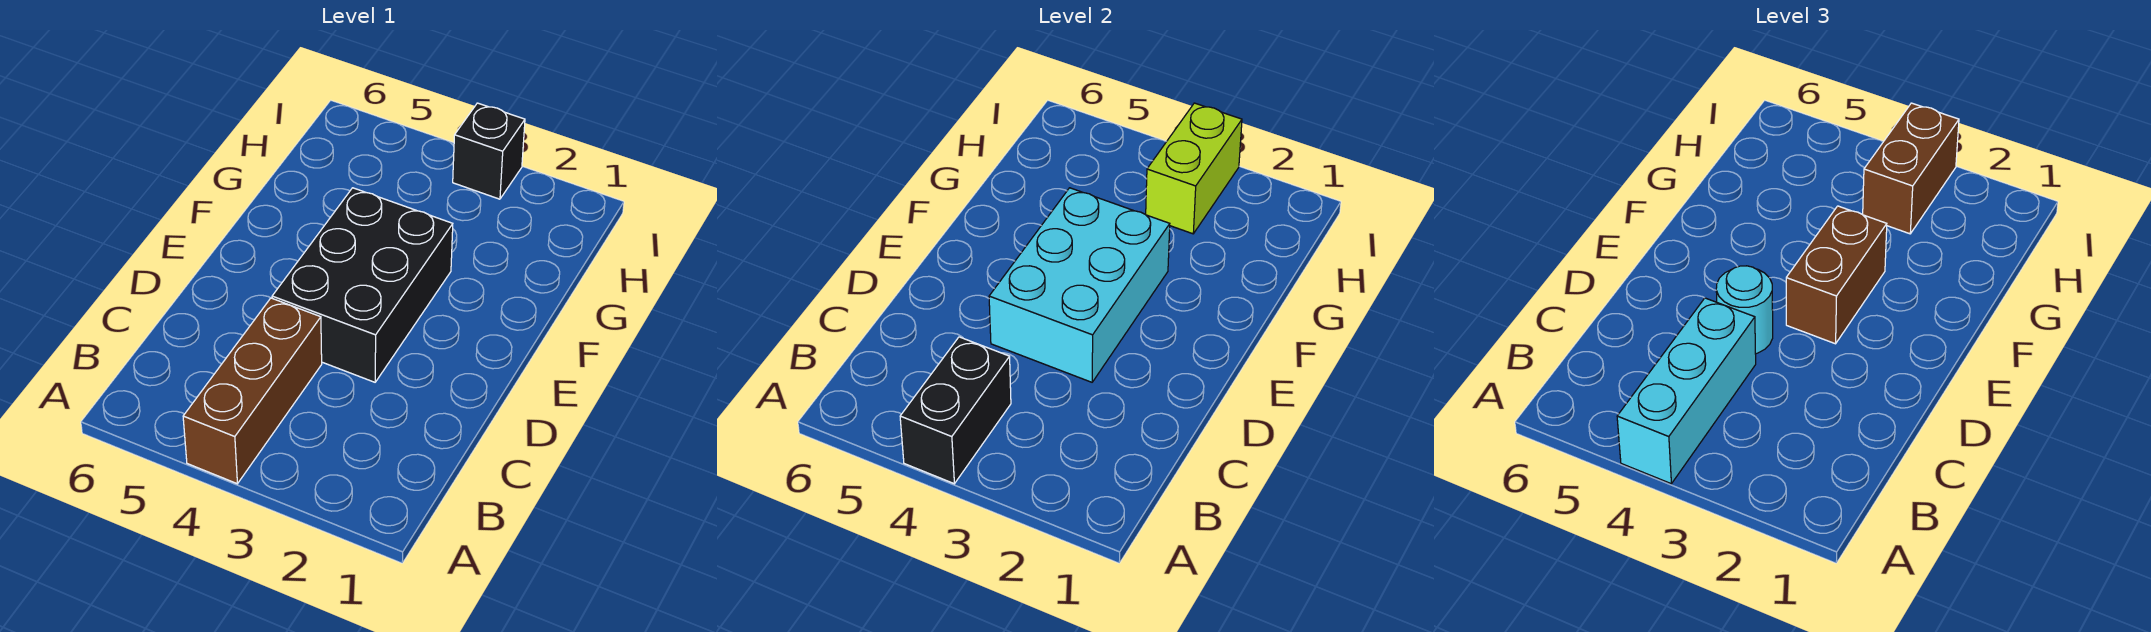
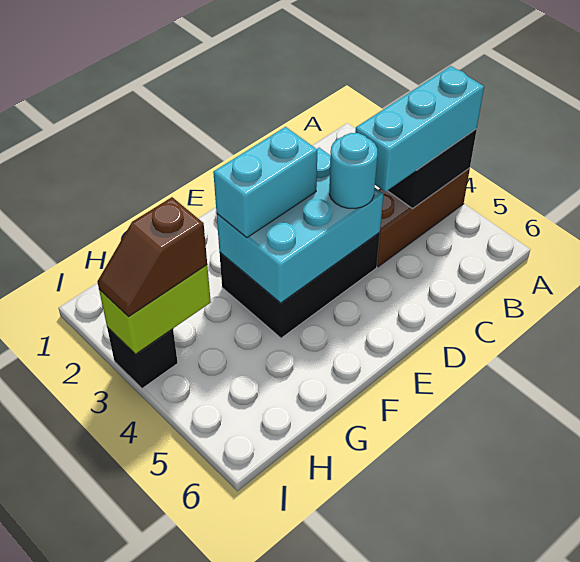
brown brick E3:F3 level 3 -> cyan brick E3:F3 level 3
brown brick H3:I3 level 3 -> brown slope H3:I3 level 3 top H

